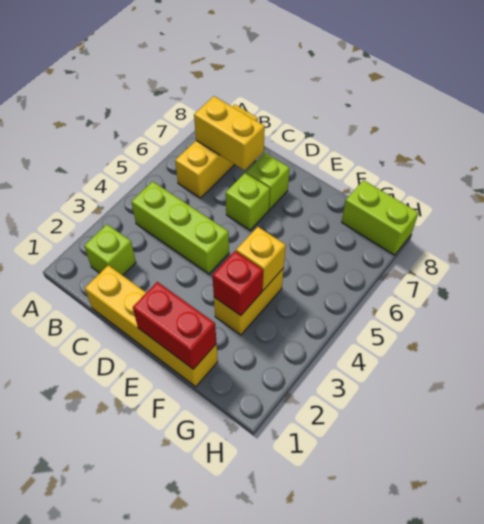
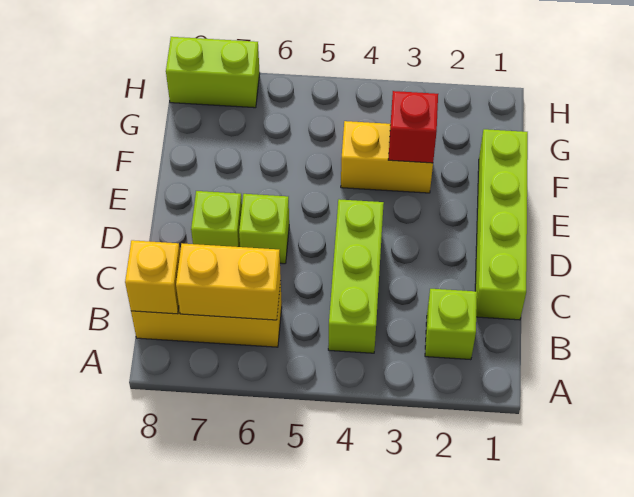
yellow brick B7:C7 level 2 -> yellow brick B6:B7 level 2
yellow brick C1:F1 level 1 -> lime brick C1:F1 level 1
red brick E1:F1 level 2 -> none
yellow brick F4 level 2 -> yellow brick B8 level 2
lime brick G8:H8 level 1 -> lime brick H7:H8 level 1

